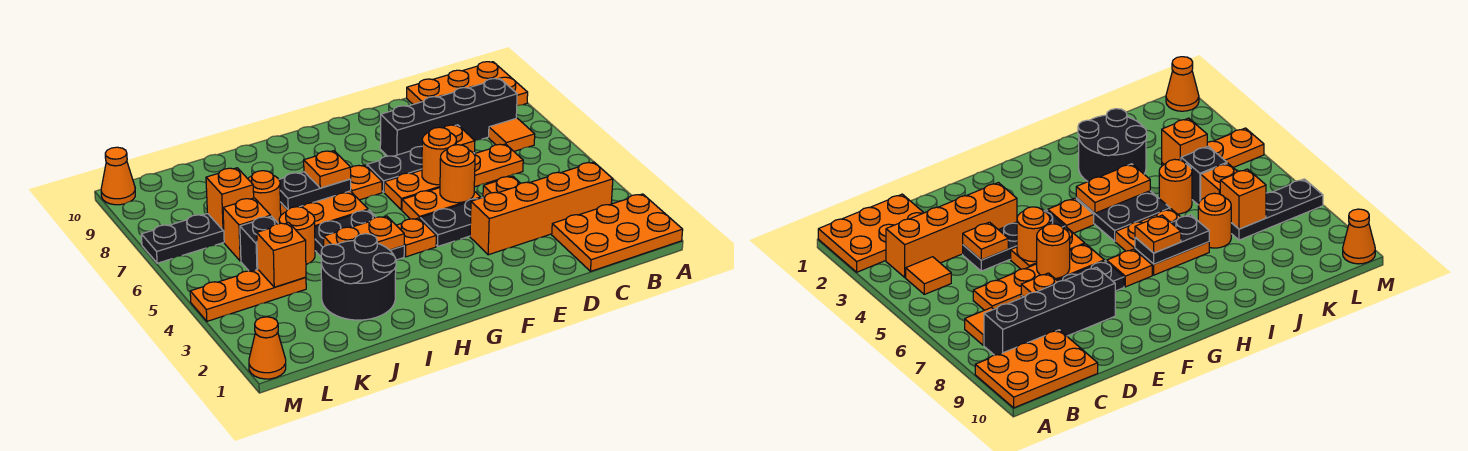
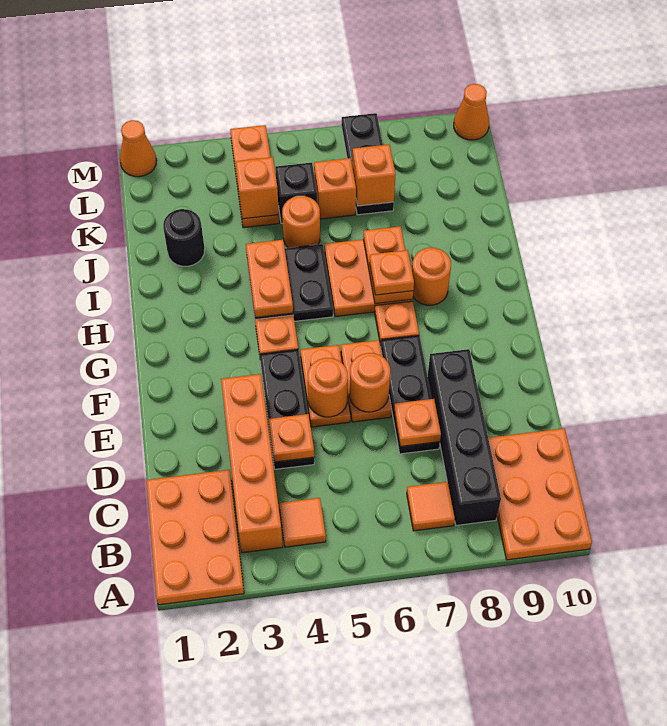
orange plate C6:F6 level 1 -> orange plate E6:F6 level 1
black plate H7:I7 level 2 -> orange plate H7:I7 level 2
black round brick I2:J3 level 1 -> black round brick J2 level 1
orange round brick J7 level 1 -> orange round brick H8 level 1

